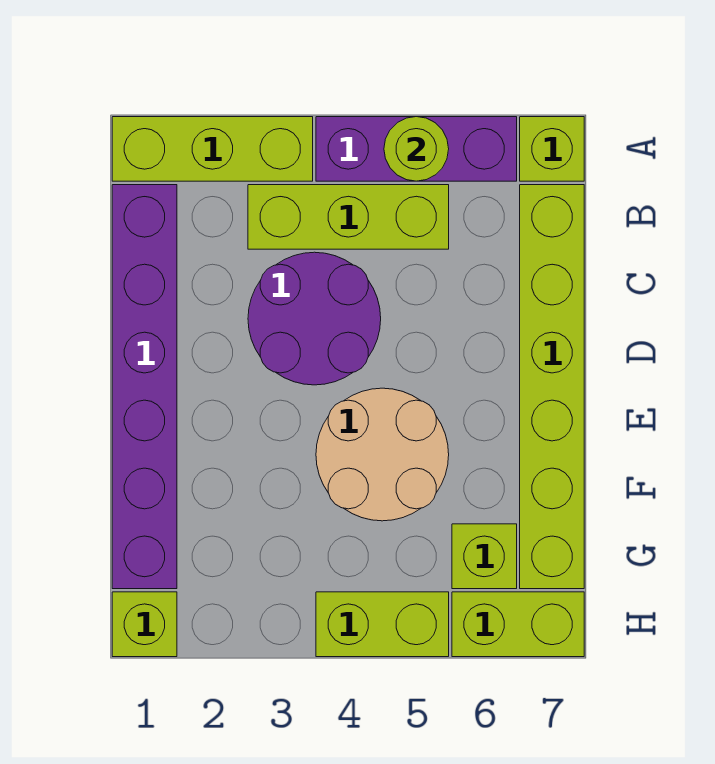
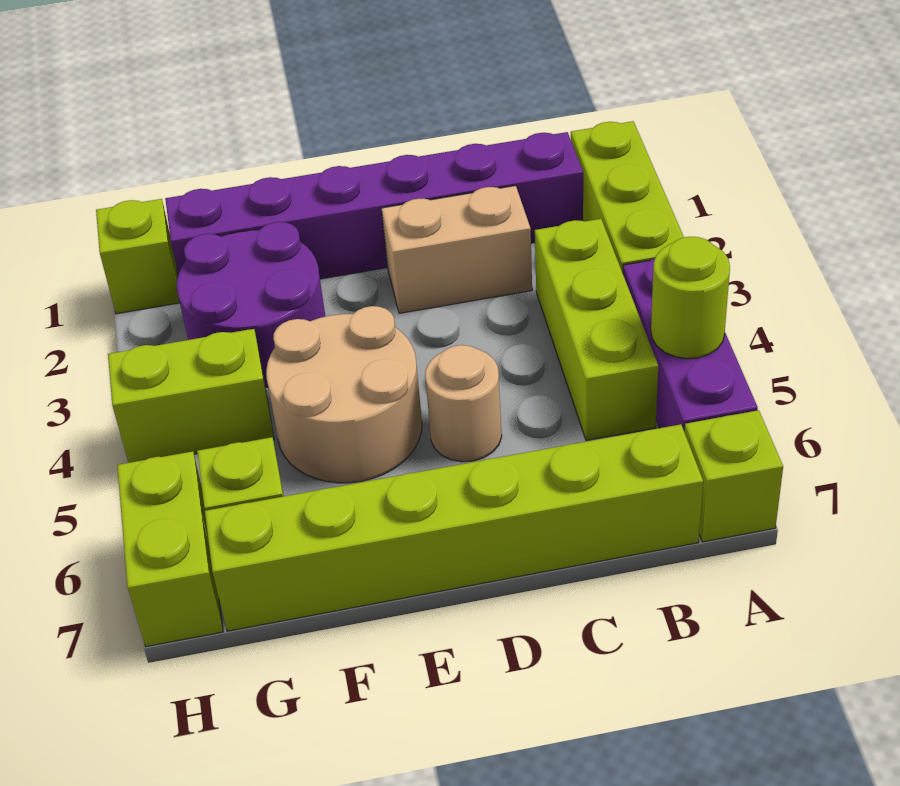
none -> tan brick C2:D2 level 1
purple round brick C3:D4 level 1 -> purple round brick F2:G3 level 1
none -> tan round brick D5 level 1
lime brick H4:H5 level 1 -> lime brick G4:H4 level 1

